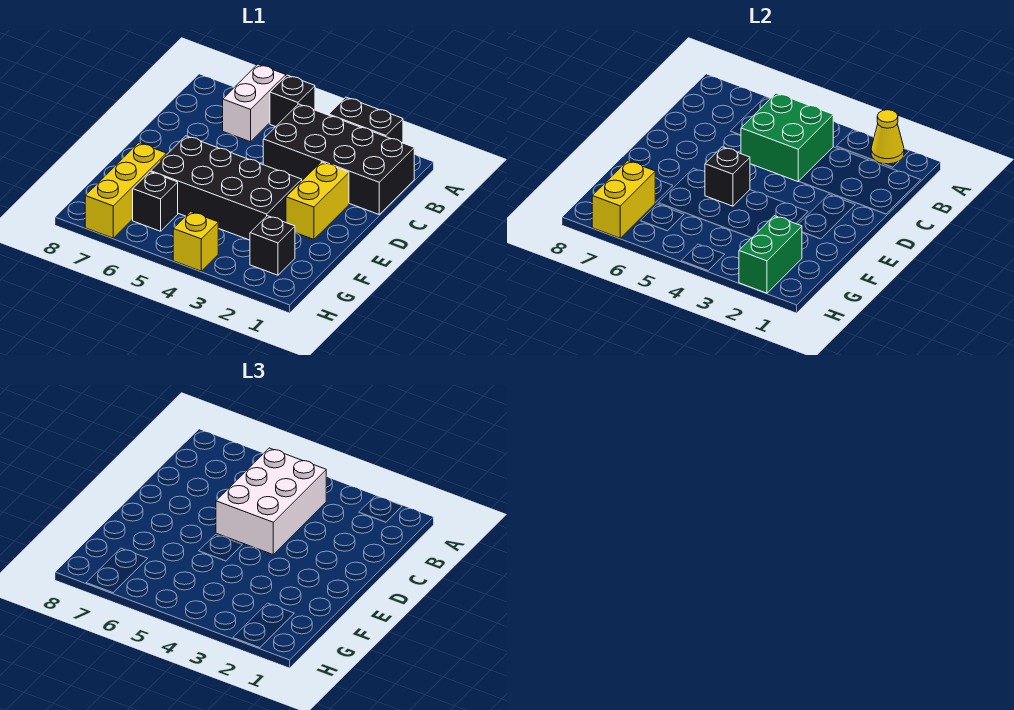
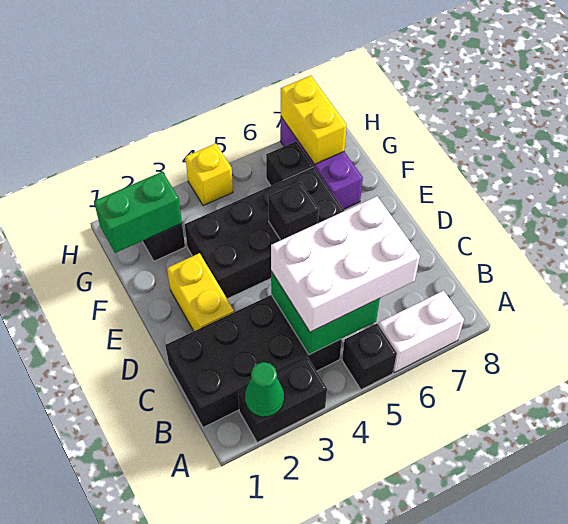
yellow cone A2 level 2 -> green cone A2 level 2
white brick A6:B6 level 1 -> white brick A6:A7 level 1
white brick B4:D5 level 3 -> white brick B4:C6 level 3
yellow brick F7:H7 level 1 -> purple brick F7:H7 level 1
green brick G2:H2 level 2 -> green brick G1:G2 level 2

